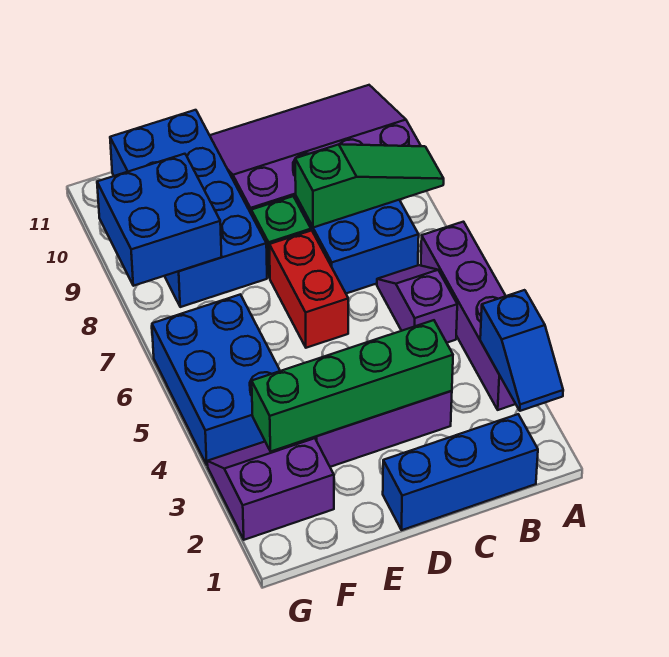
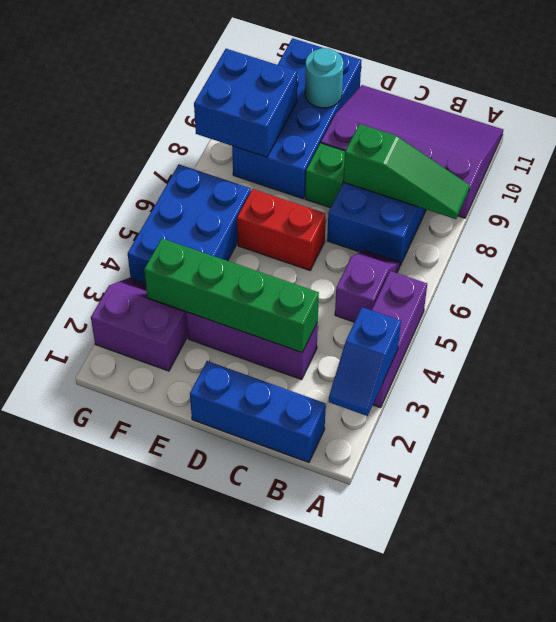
purple brick A3:A6 level 1 -> purple brick A3:A5 level 1
red brick D6:D7 level 1 -> red brick D6:E6 level 1
none -> cyan round brick E10 level 2

